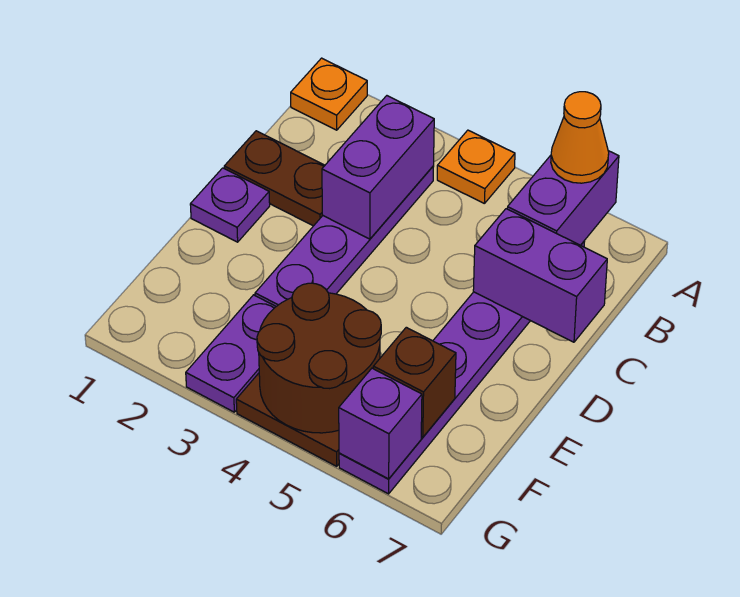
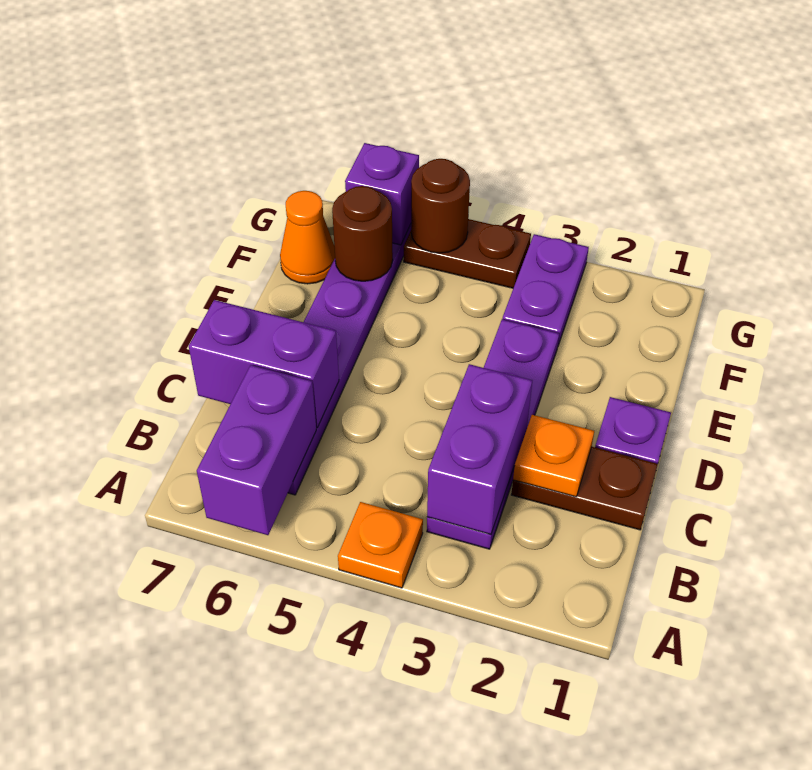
orange plate A1 level 1 -> orange plate C2 level 2
orange cone A6 level 3 -> orange cone F7 level 1
brown round brick F4:G5 level 2 -> brown round brick G5 level 2
brown brick F6 level 2 -> brown round brick F6 level 2

